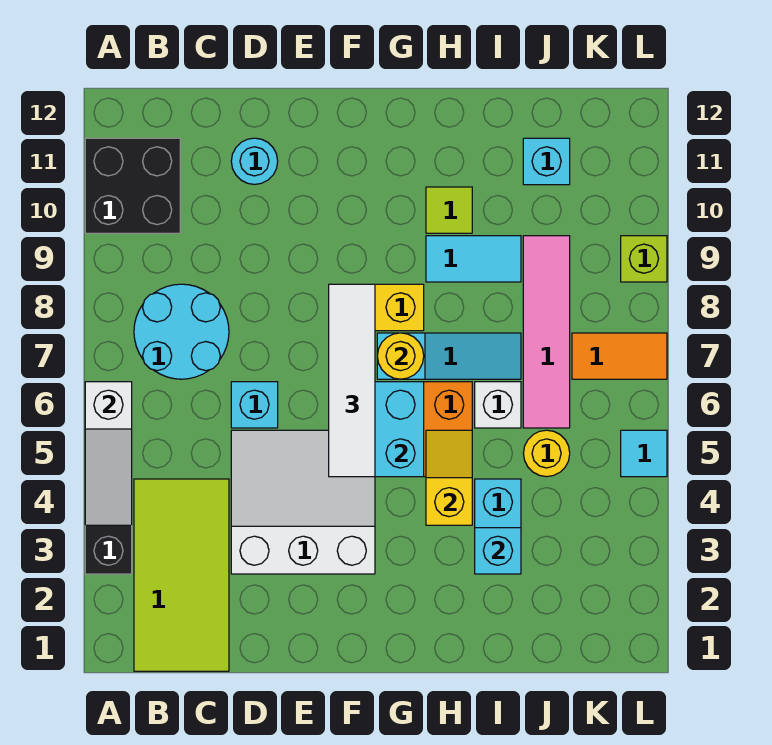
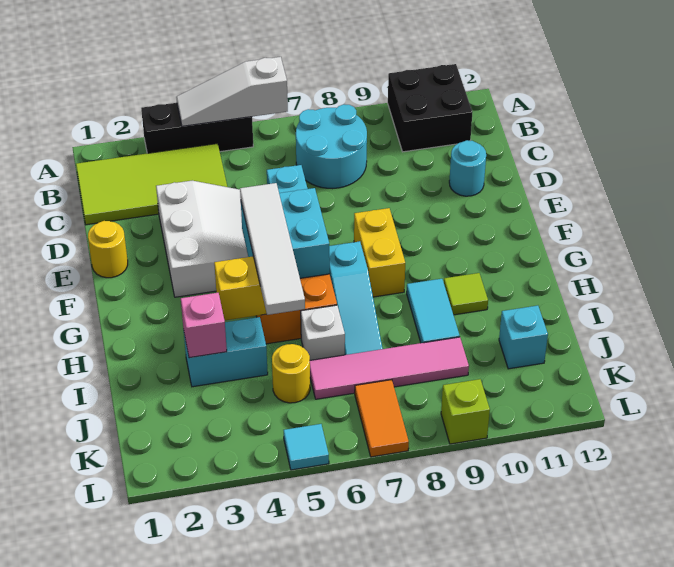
white tile F5:F8 level 3 -> white tile F5:I5 level 3
yellow round brick G7 level 2 -> yellow round brick E1 level 1
cyan brick I3 level 2 -> pink brick I3 level 2

